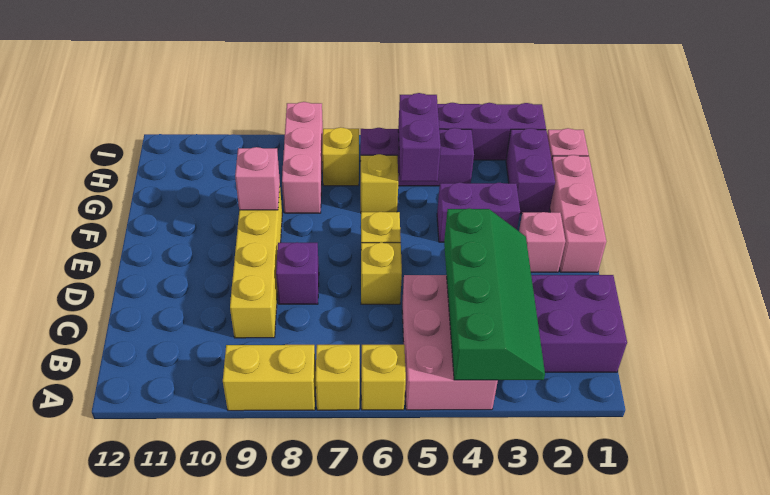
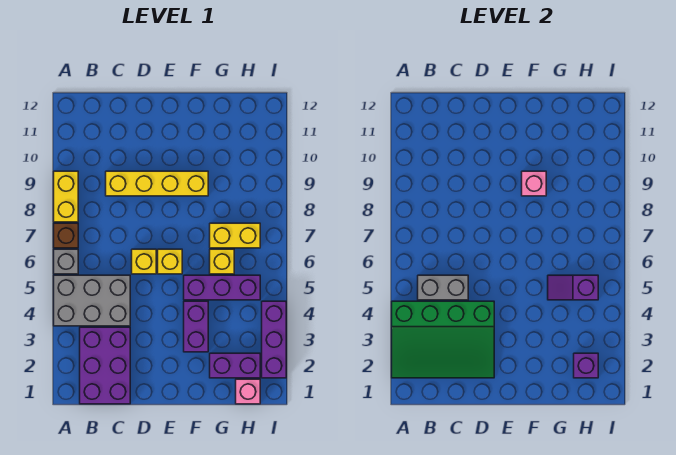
green slope A3:D4 level 2 top 4 -> green slope A2:D4 level 2 top 4
pink brick A4:C5 level 1 -> grey brick A4:C5 level 1
yellow brick A6 level 1 -> grey brick A6 level 1
yellow brick A7 level 1 -> brown brick A7 level 1
none -> grey brick B5:C5 level 2
purple brick D8 level 1 -> purple brick H2 level 2
pink brick E1:G1 level 1 -> none
pink brick E2 level 1 -> none
purple brick G5:H5 level 2 -> purple slope G5:H5 level 2 top H
pink brick G8:I8 level 1 -> none
purple brick H4:H6 level 1 -> purple brick F5:H5 level 1
yellow brick H7 level 1 -> yellow brick G7:H7 level 1

